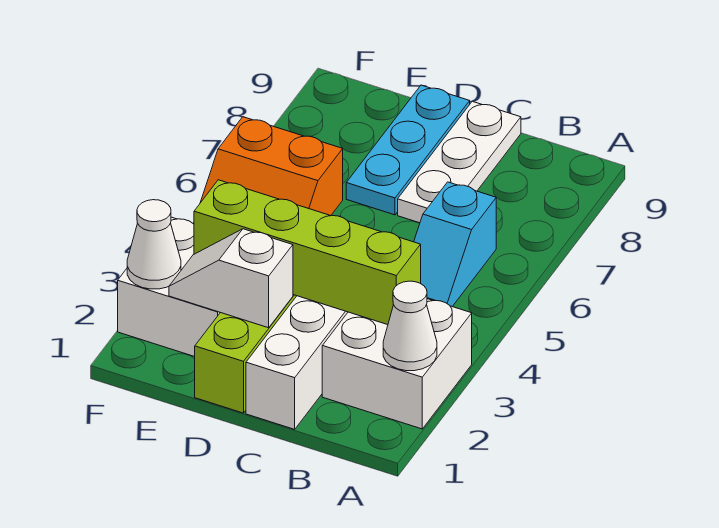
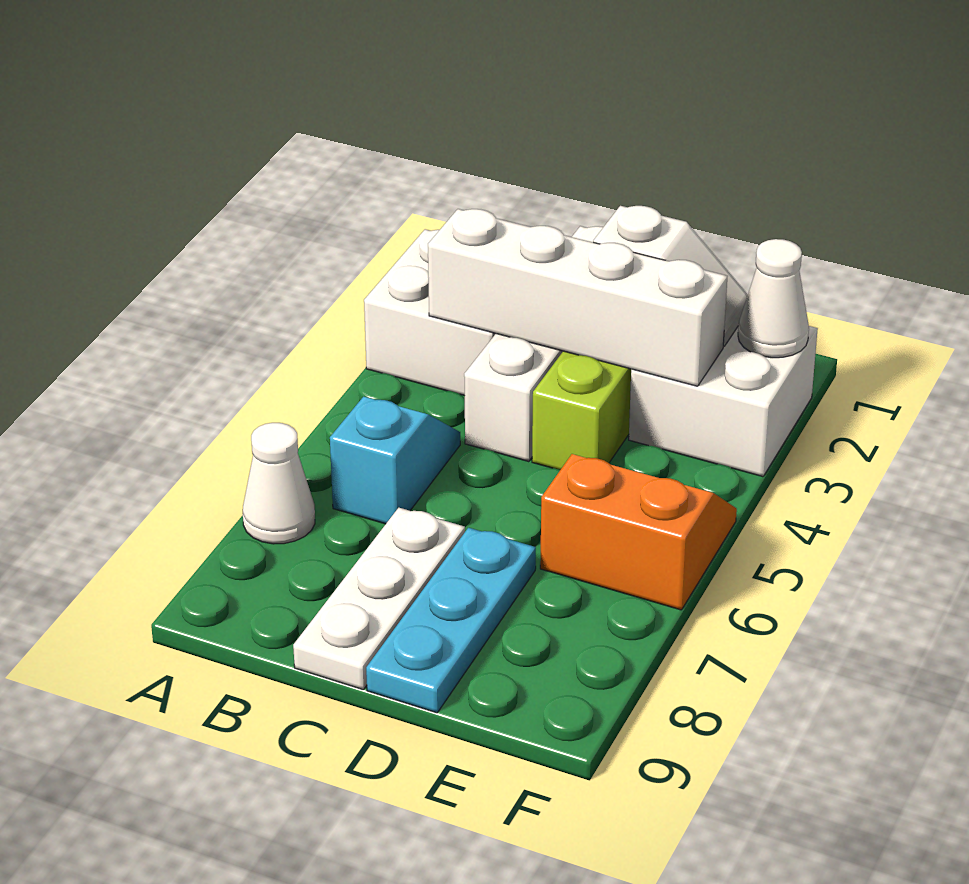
white cone A2 level 2 -> white cone A7 level 1
lime brick B3:E3 level 2 -> white brick B3:E3 level 2

